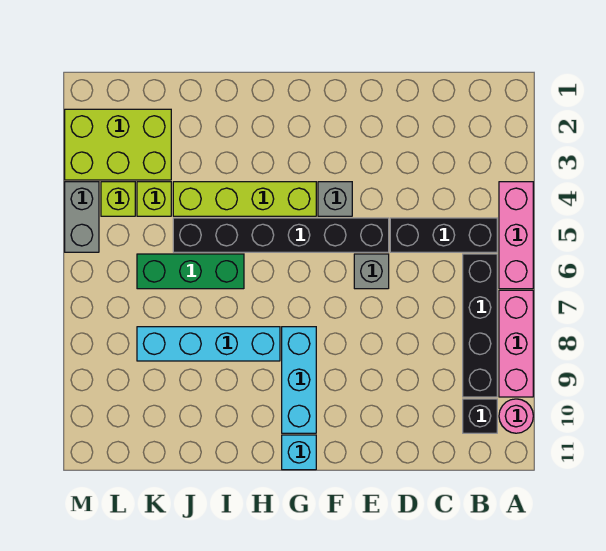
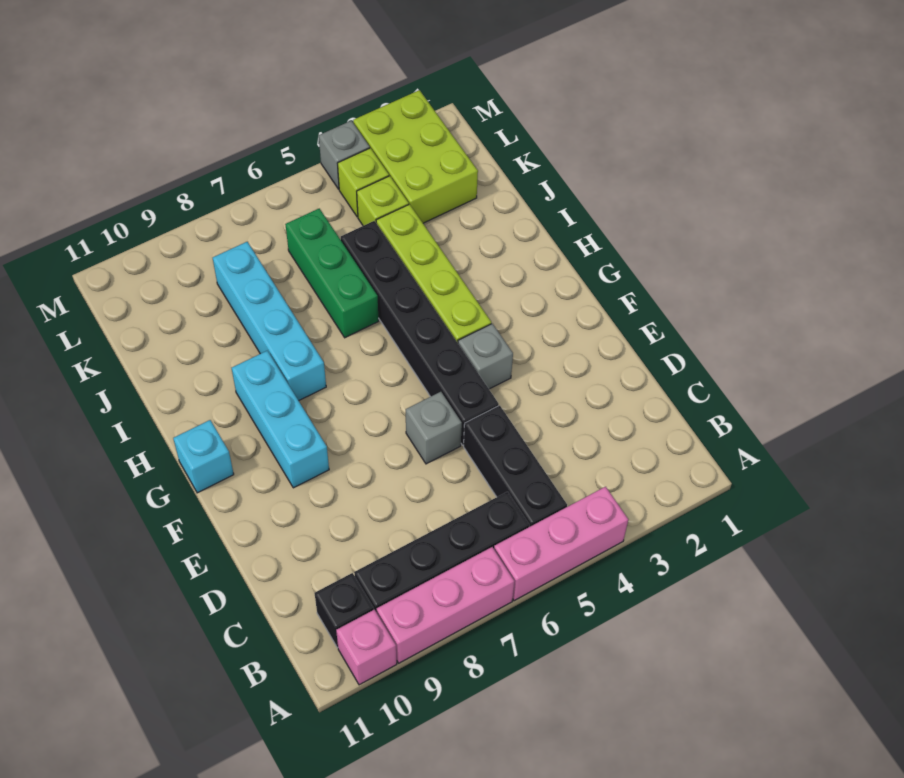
pink round brick A10 level 1 -> pink brick A10 level 1
cyan brick G8:G10 level 1 -> cyan brick F9:H9 level 1
grey brick M4:M5 level 1 -> grey brick M4 level 1

